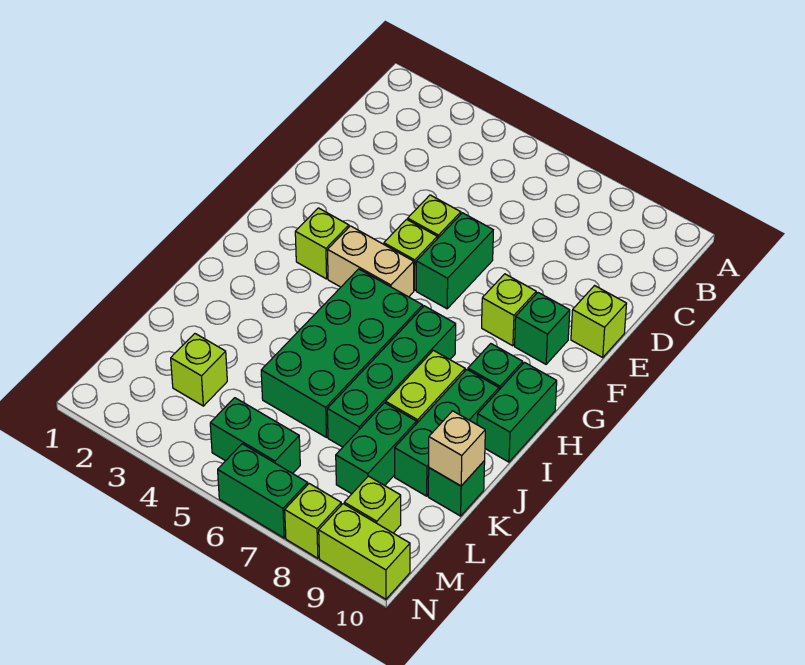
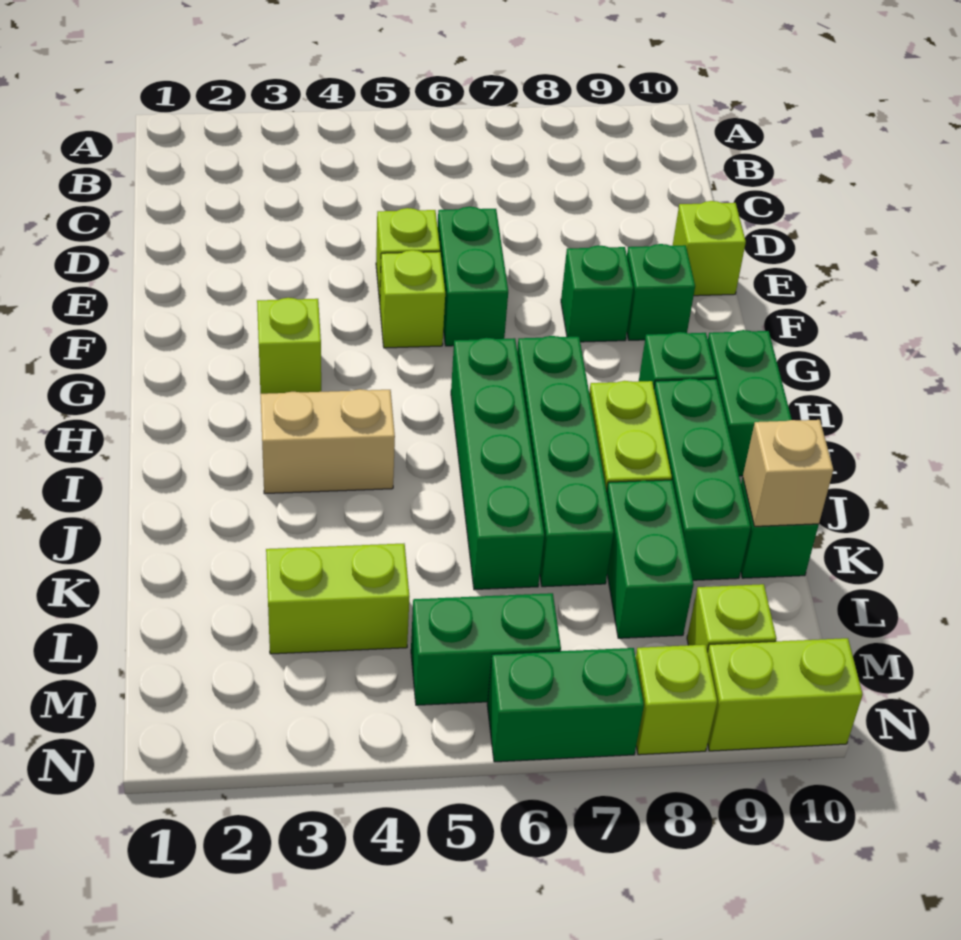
lime brick F8 level 1 -> green brick F8 level 1
tan brick G4:G5 level 1 -> tan brick I3:I4 level 1
green brick H5:K6 level 1 -> green brick H6:K6 level 1
lime brick L3 level 1 -> lime brick L3:L4 level 1

